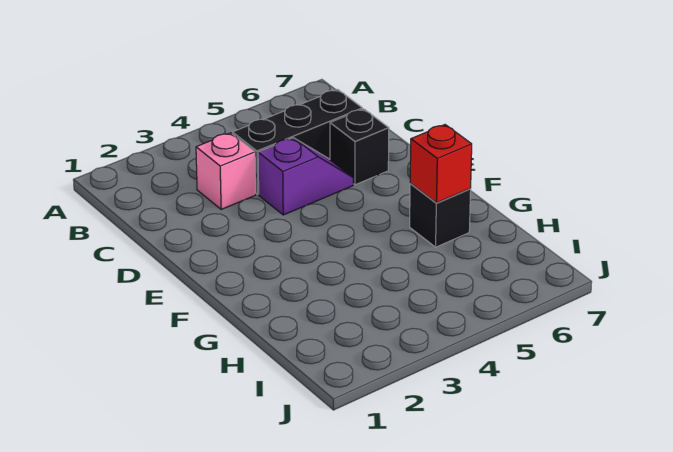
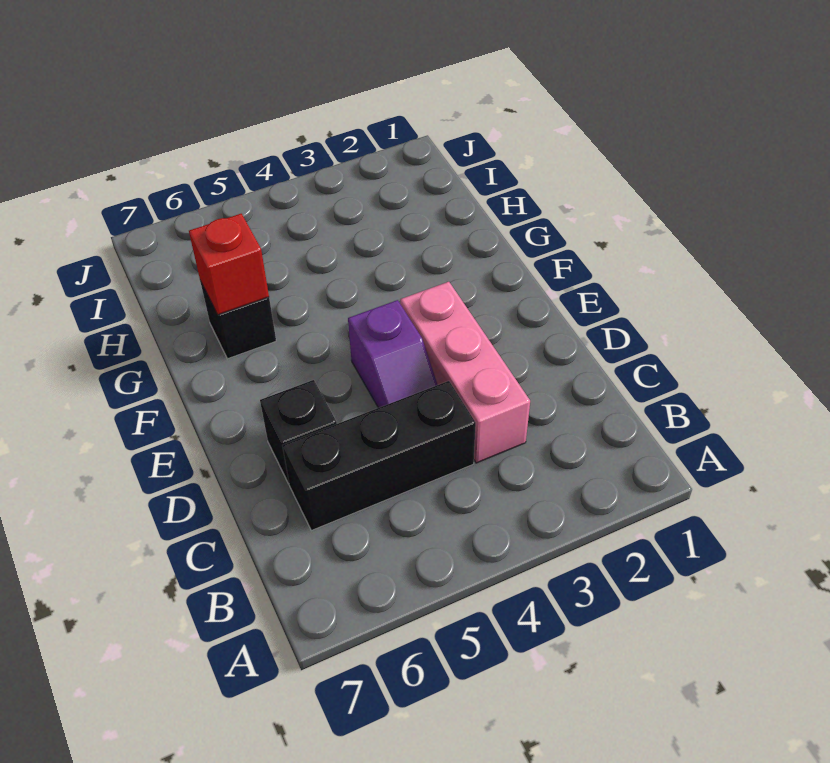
pink brick C3 level 1 -> pink brick C3:E3 level 1
purple slope D4:D5 level 1 top 4 -> purple slope D4:E4 level 1 top E

